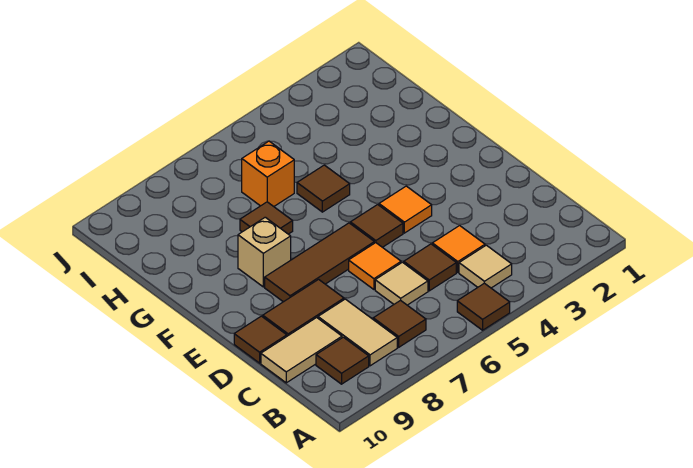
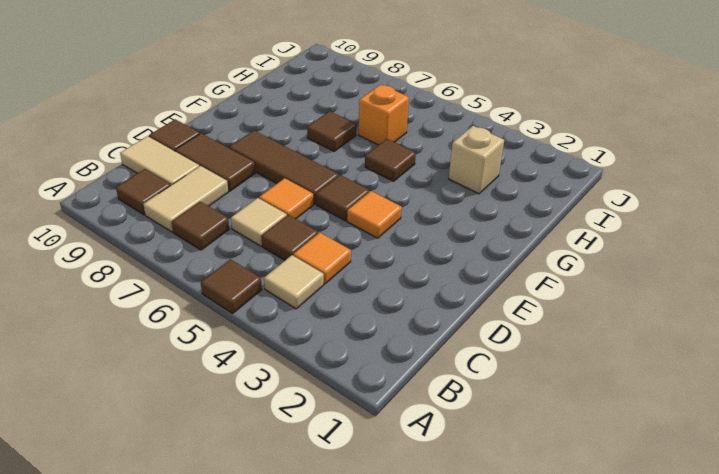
tan brick F8 level 1 -> tan brick H3 level 1

